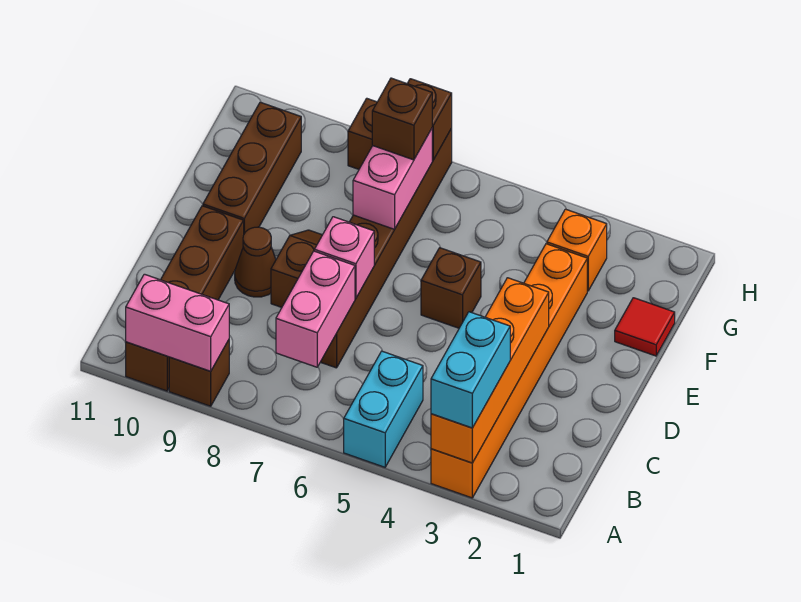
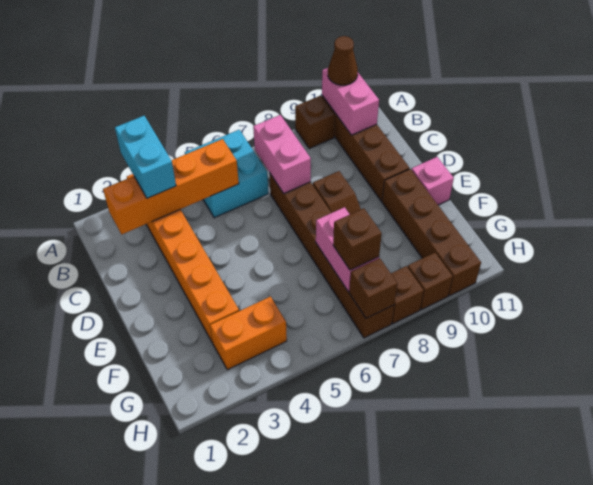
orange brick A3:D3 level 2 -> orange brick B2:B5 level 2
cyan brick A5:B5 level 1 -> cyan brick A5:B6 level 1
pink brick A9:A10 level 2 -> pink brick A10:B10 level 2
pink brick D7 level 2 -> pink brick E11 level 1
brown cone D9 level 1 -> brown cone A10 level 3
brown brick E5 level 1 -> brown brick H9 level 1
brown brick E10:G10 level 1 -> brown brick E10:H10 level 1
red tile F1 level 1 -> none
orange brick G3 level 1 -> orange brick G3:G4 level 1

